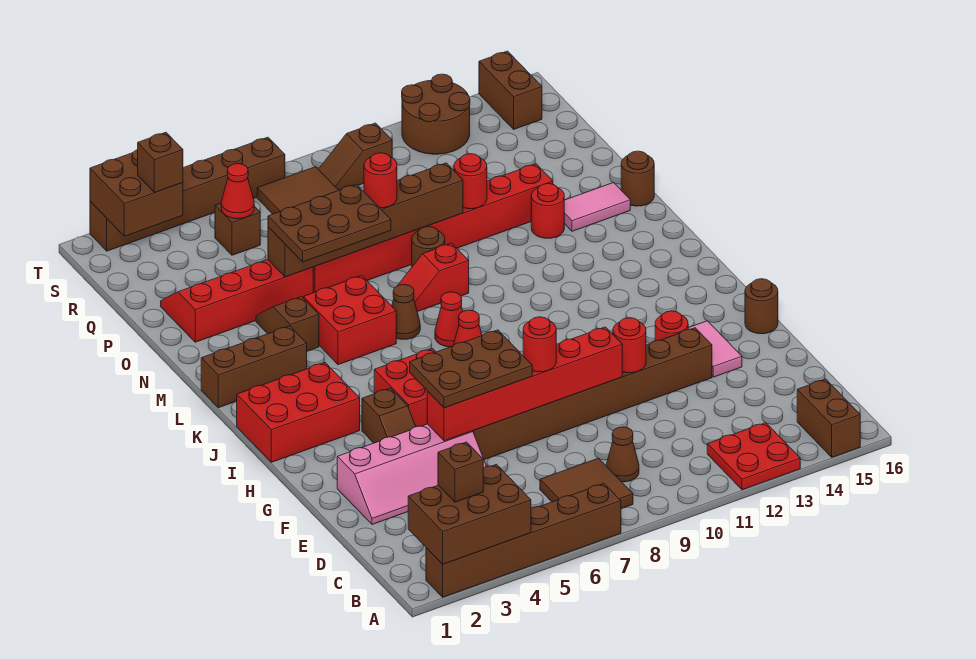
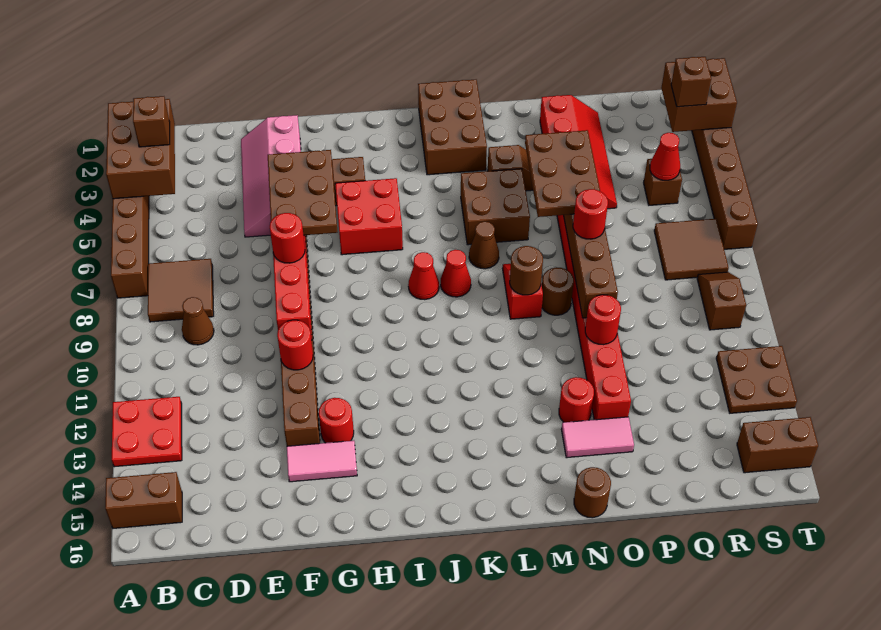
brown round brick G16 level 1 -> brown round brick M9 level 2
red brick I1:J3 level 1 -> none
brown brick L1:L3 level 1 -> brown brick K1:L3 level 1
red brick L5:M6 level 1 -> brown brick L5:M6 level 1
pink tile N14:N15 level 1 -> pink tile N14:O14 level 1
brown round brick S12:T13 level 1 -> brown plate S12:T13 level 1

